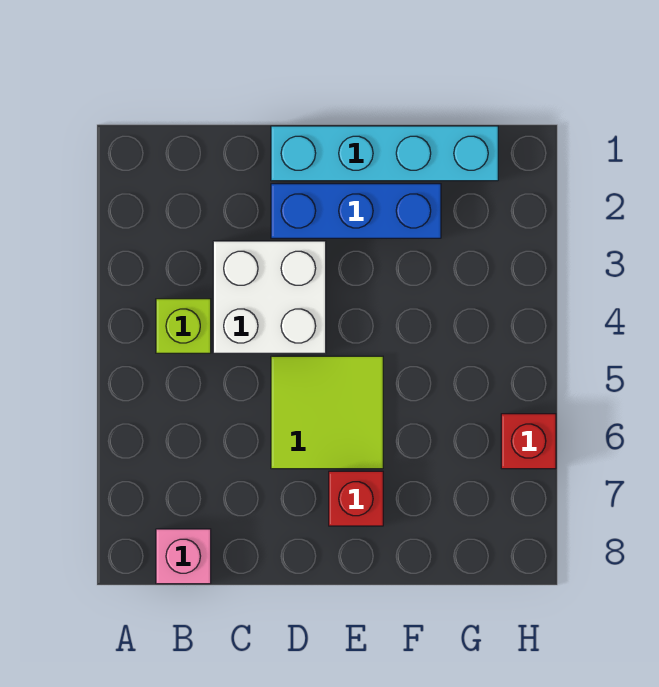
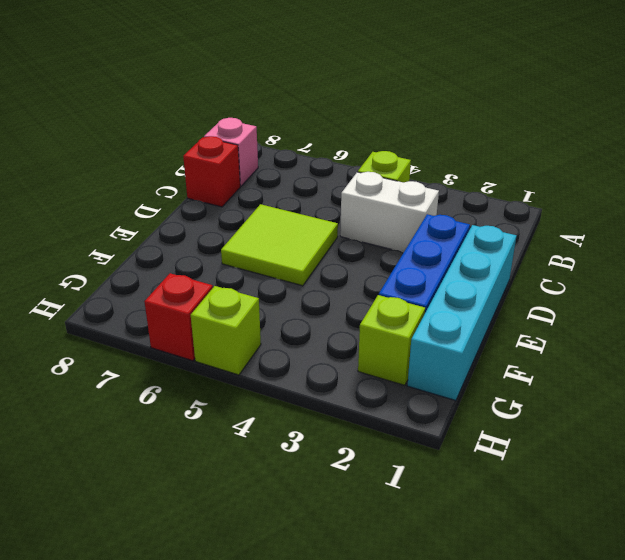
white brick C3:D4 level 1 -> white brick C3:C4 level 1
red brick E7 level 1 -> red brick C8 level 1
none -> lime brick G2 level 1
none -> lime brick H5 level 1

